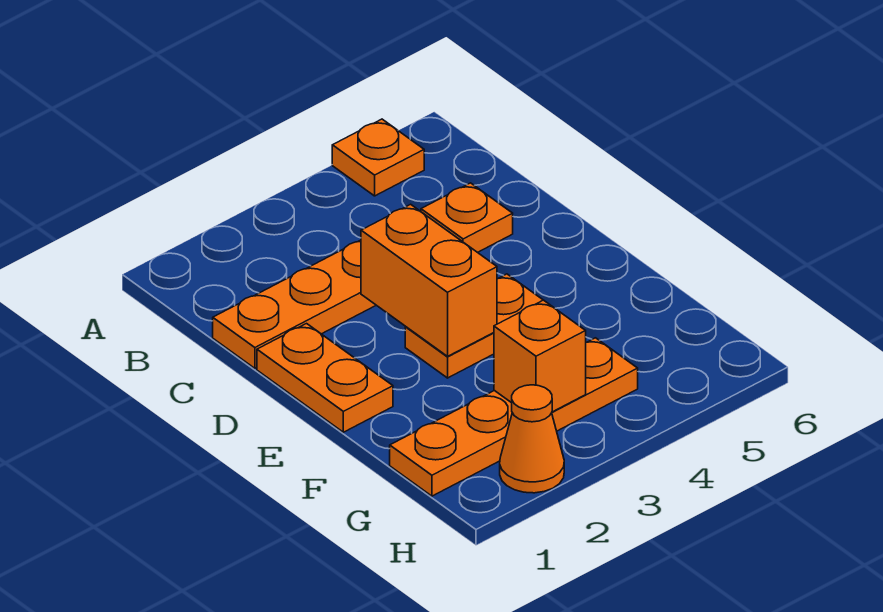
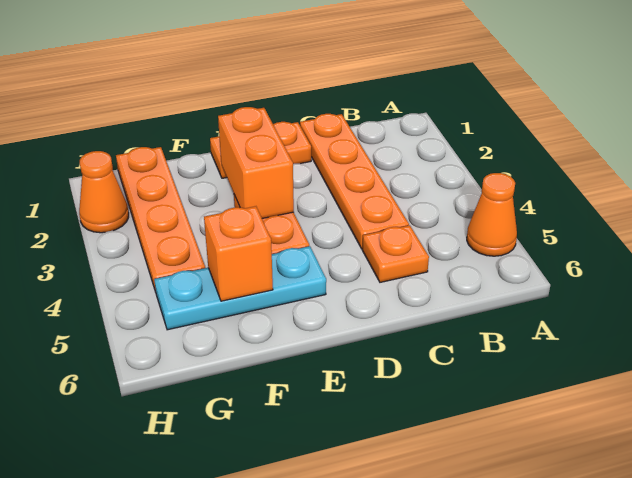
orange plate A5 level 1 -> orange cone A5 level 1
orange brick D3:E3 level 2 -> orange brick E2:E3 level 2
none -> cyan plate E5:G5 level 1
orange brick G3 level 2 -> orange brick F5 level 2

